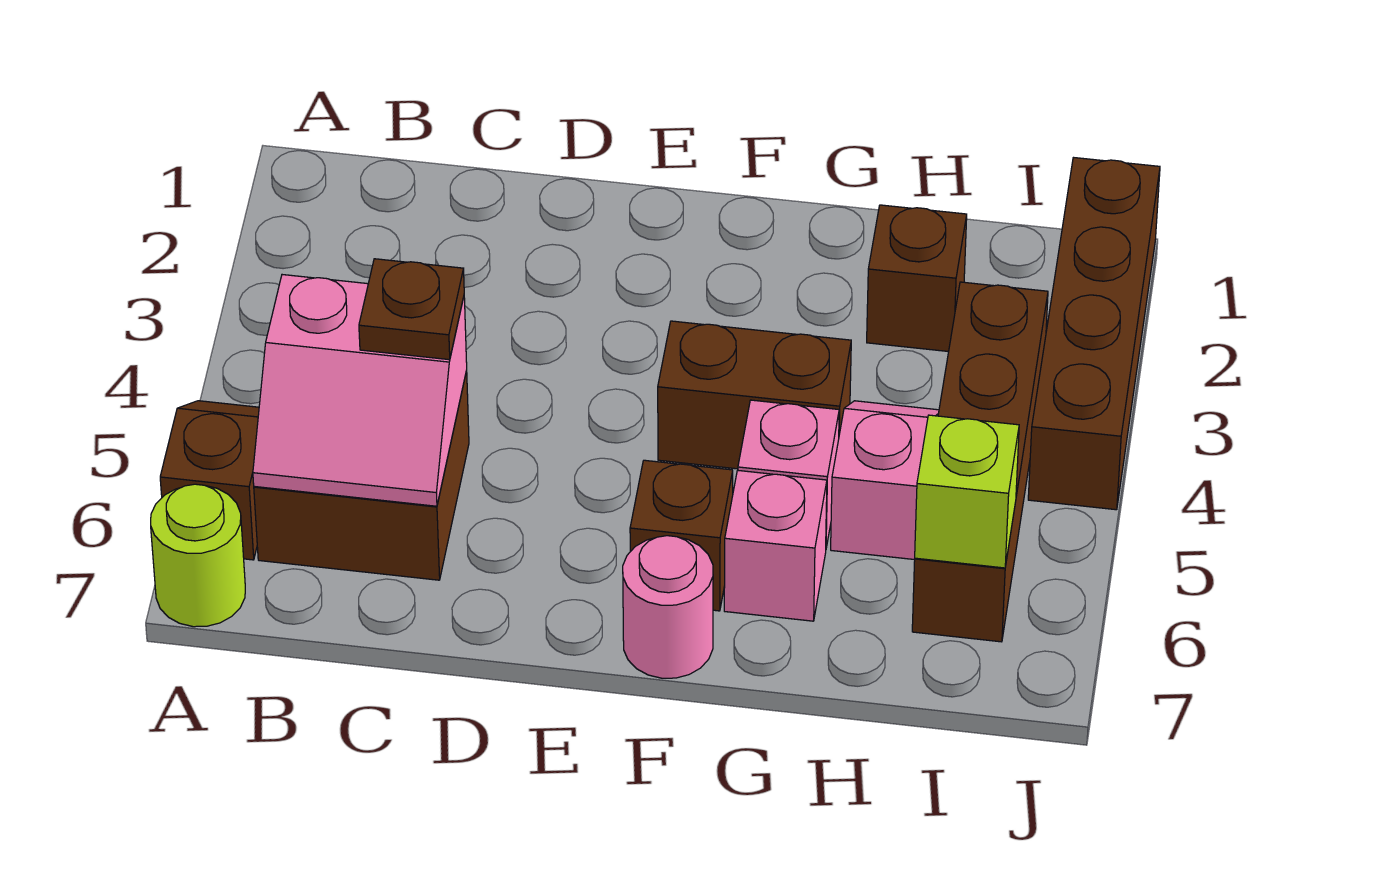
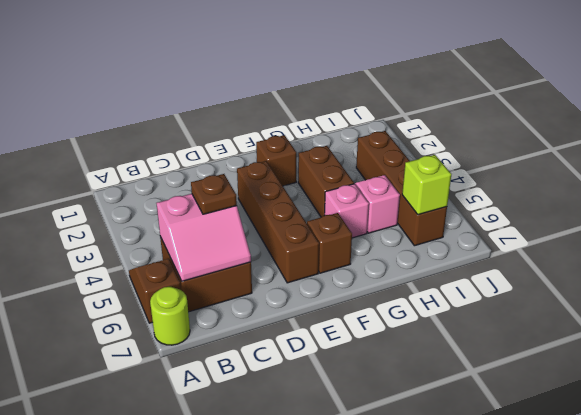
brown brick F4:G4 level 1 -> brown brick G3:G4 level 1
pink round brick F7 level 1 -> none
pink brick G6 level 1 -> none
brown brick H2 level 1 -> brown brick F2 level 1
brown brick J1:J4 level 1 -> brown brick E3:E6 level 1

